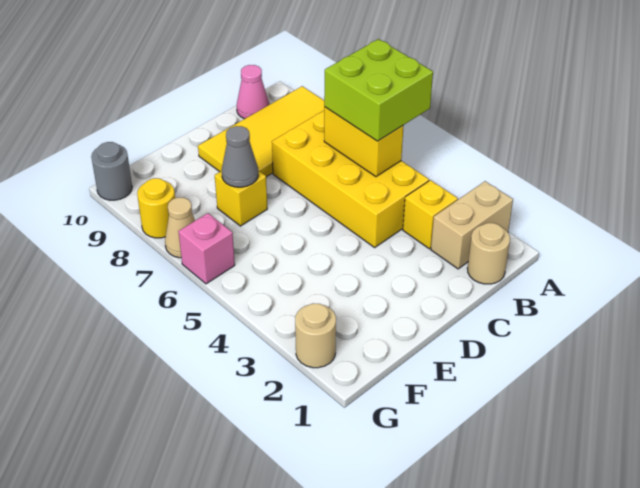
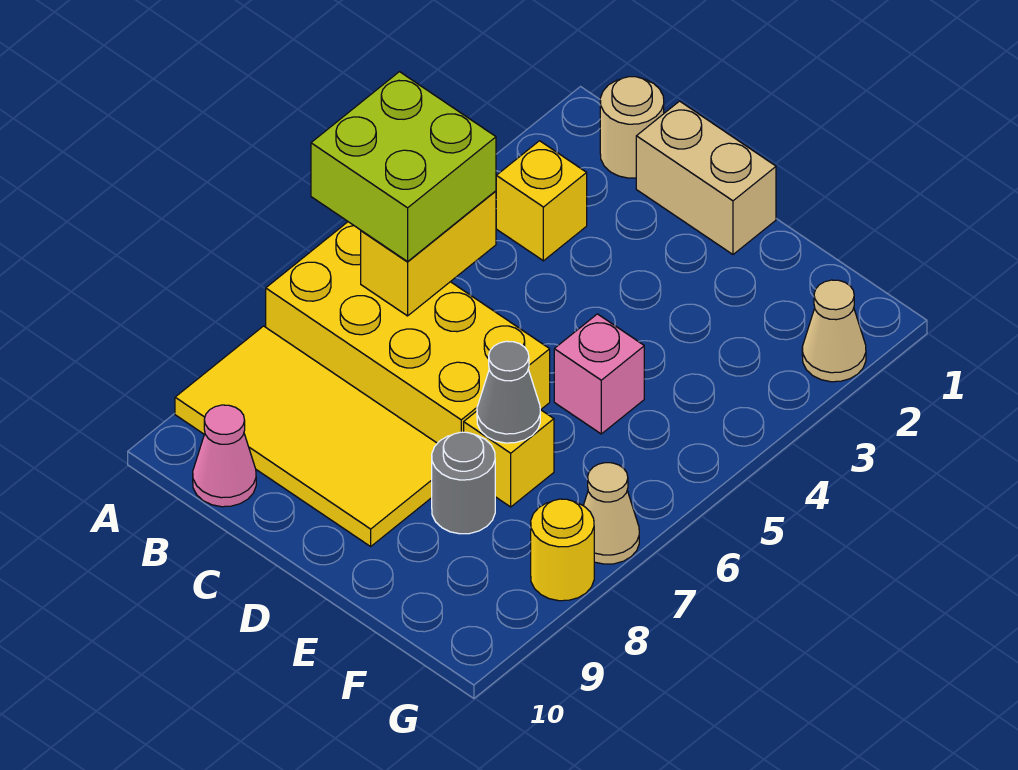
tan brick A2:B2 level 1 -> tan brick C1:D1 level 1
yellow brick B4:C7 level 1 -> yellow brick A6:D7 level 1
tan round brick G2 level 1 -> tan cone G2 level 1
pink brick G6 level 1 -> pink brick E5 level 1
grey round brick G10 level 1 -> grey round brick E8 level 1

